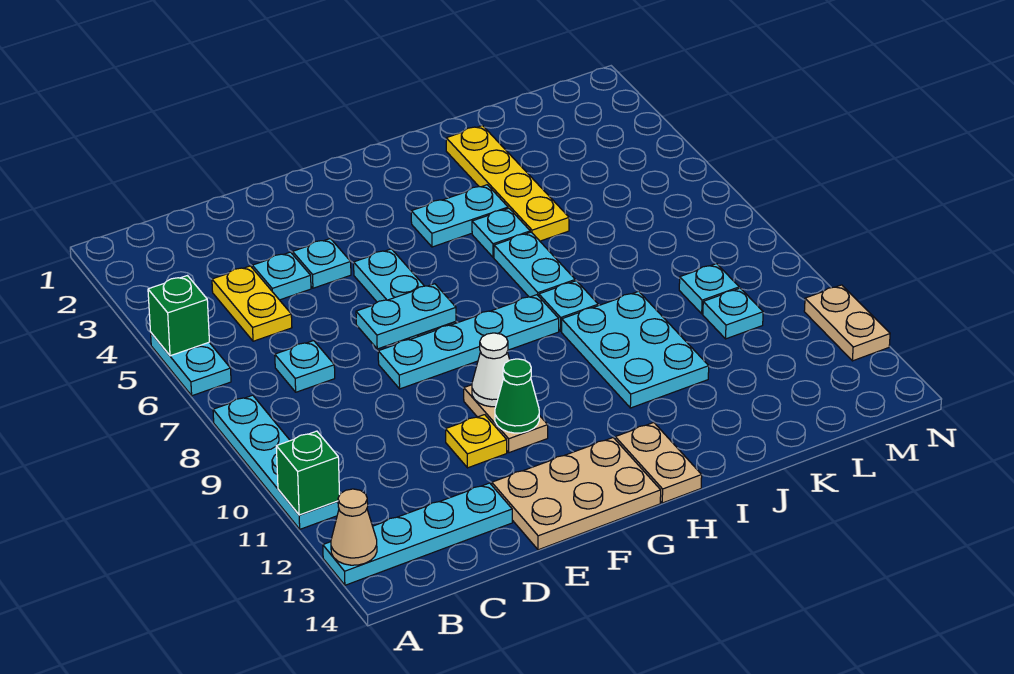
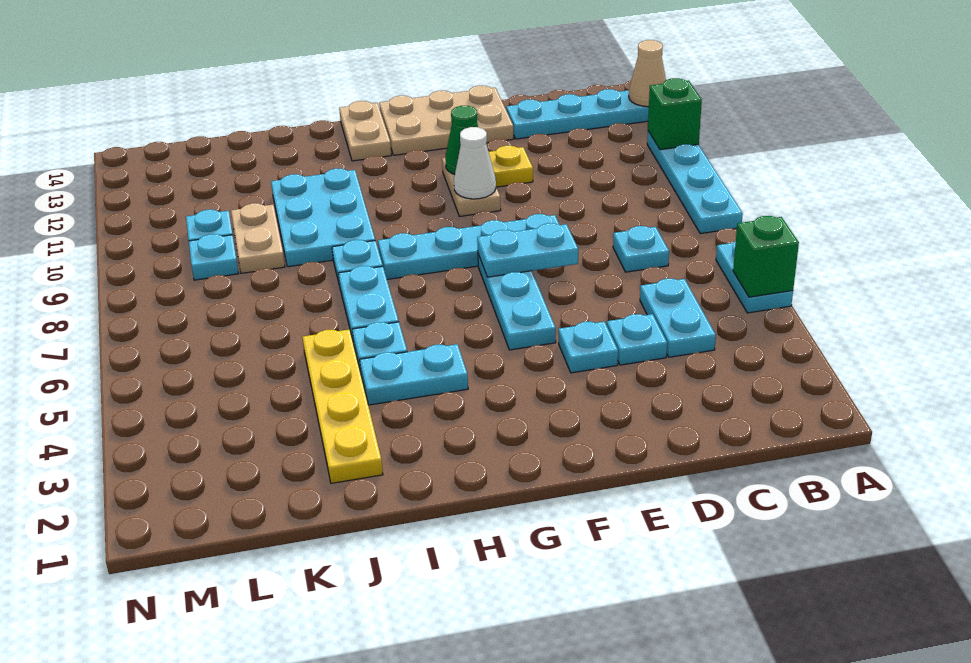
yellow plate C4:C5 level 1 -> cyan plate C4:C5 level 1
tan plate N11:N12 level 1 -> tan plate K9:K10 level 1

